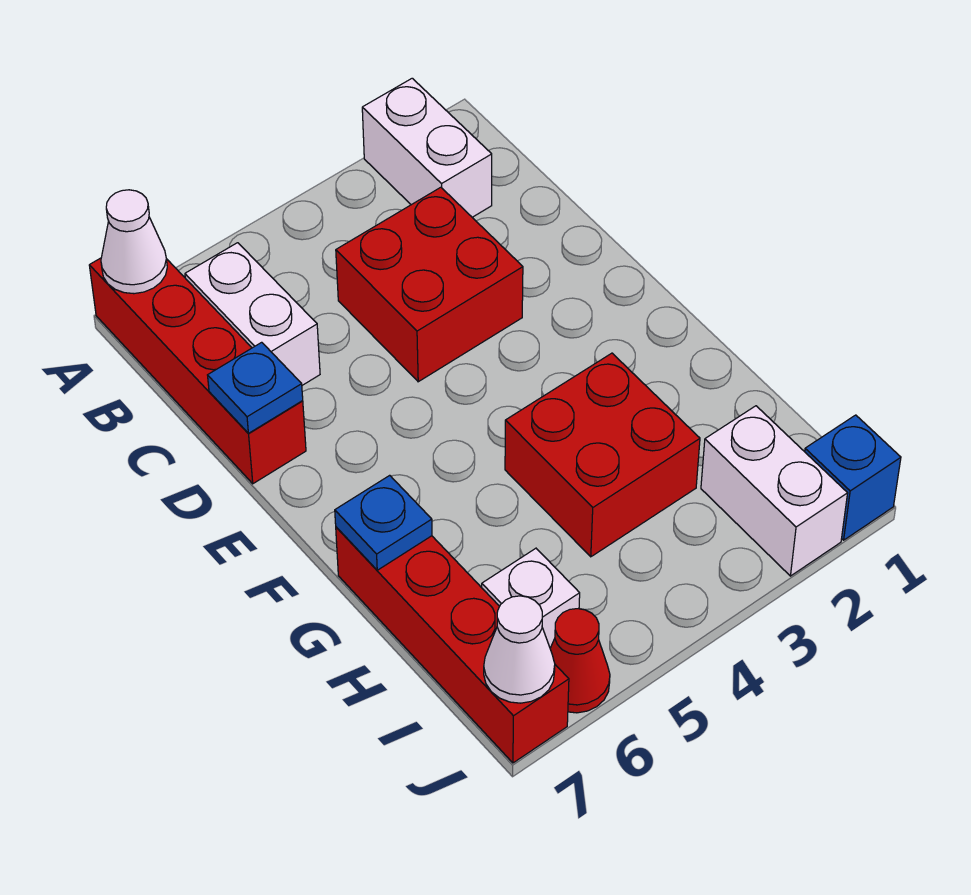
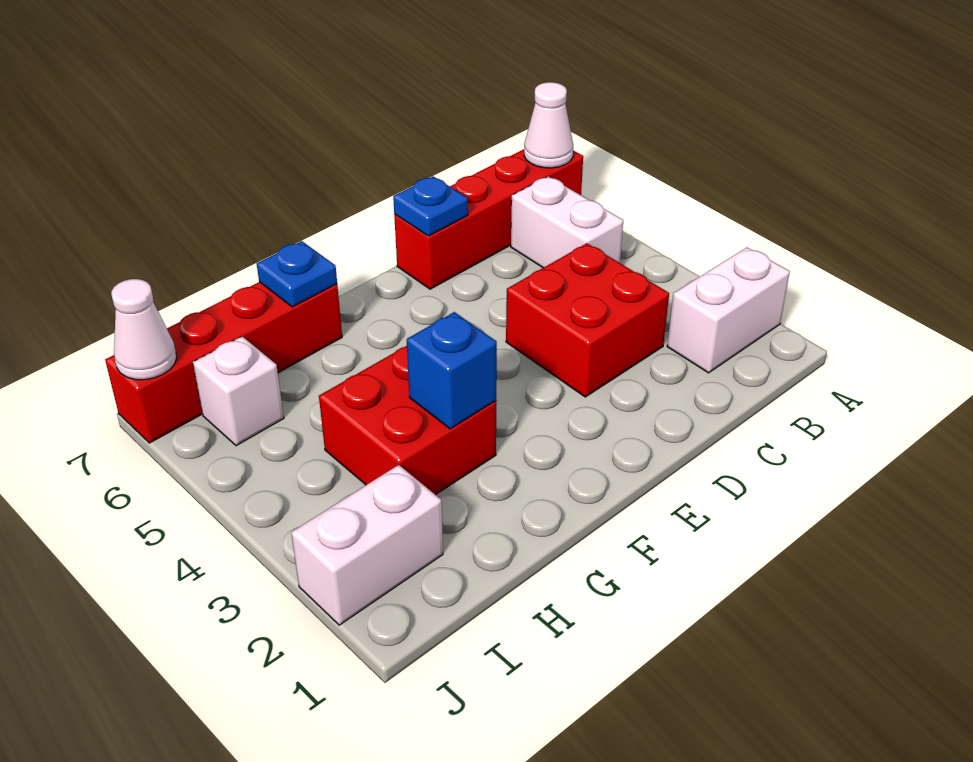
white brick B6:C6 level 1 -> white brick B5:B6 level 1
blue brick J1 level 1 -> blue brick G3 level 2
red cone J6 level 1 -> none

